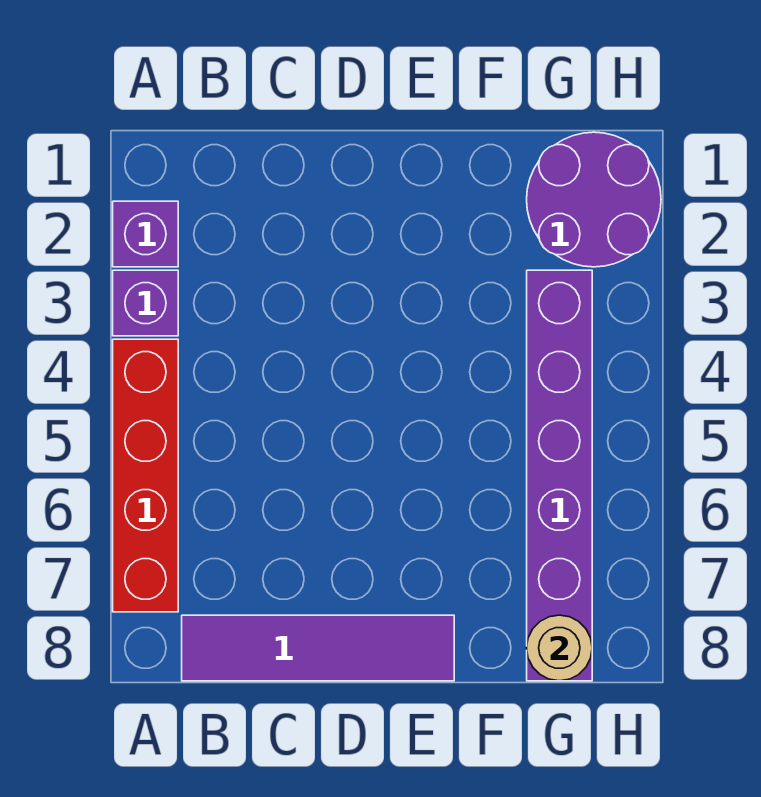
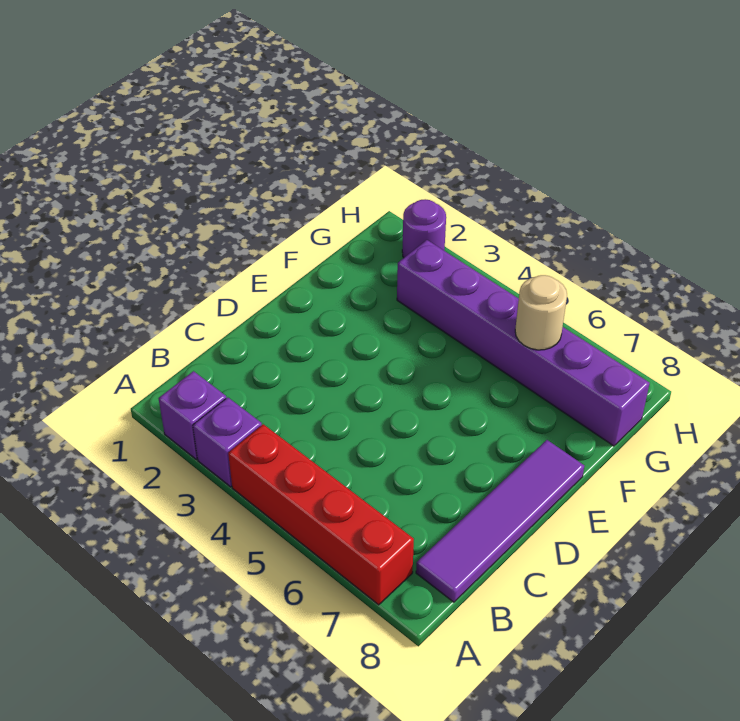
purple round brick G1:H2 level 1 -> purple round brick H2 level 1
tan round brick G8 level 2 -> tan round brick G6 level 2

